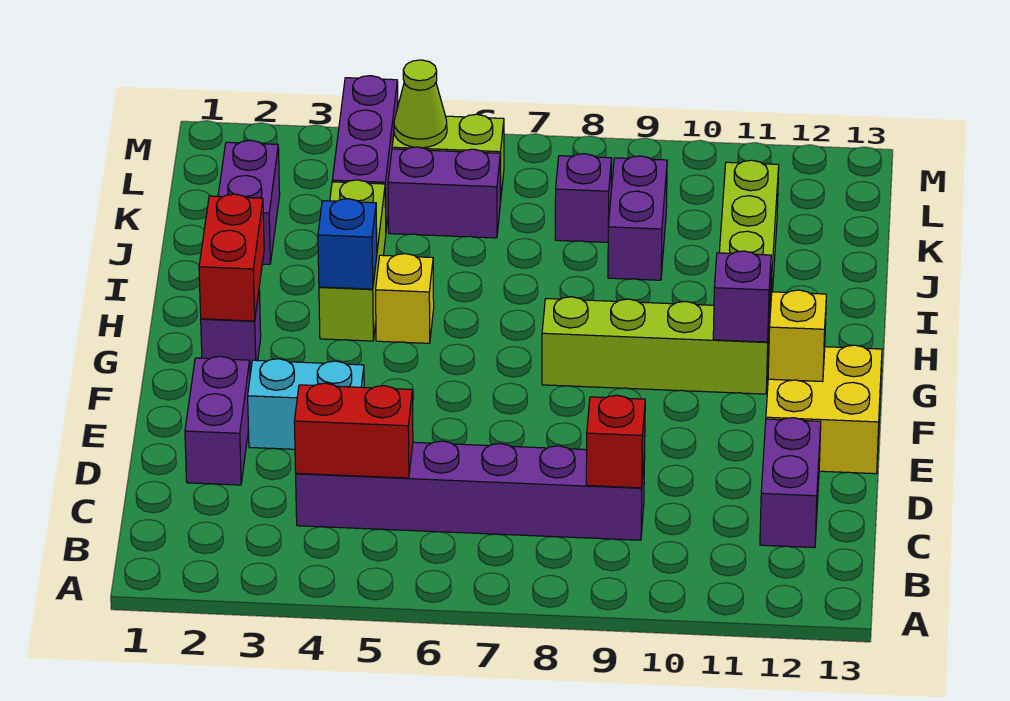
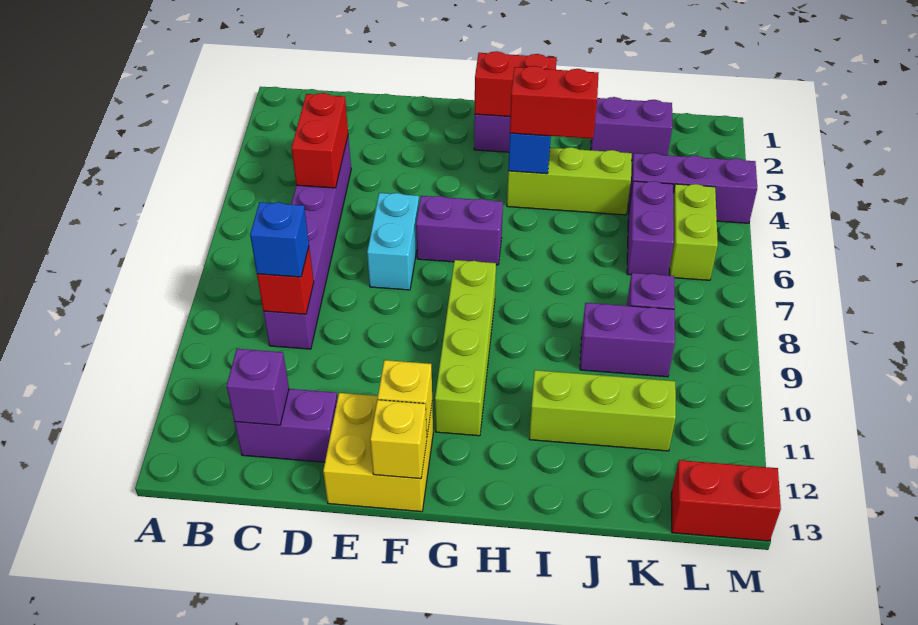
none -> blue brick C9 level 3
purple brick D2:E2 level 1 -> purple brick F6:G6 level 1
cyan brick E3:E4 level 1 -> cyan brick E6:E7 level 1
purple brick G11 level 2 -> purple brick C12 level 2
none -> red brick H4:I4 level 3
yellow brick H5 level 1 -> yellow brick F13 level 2
lime cone L5 level 2 -> none
none -> red brick L13:M13 level 1

